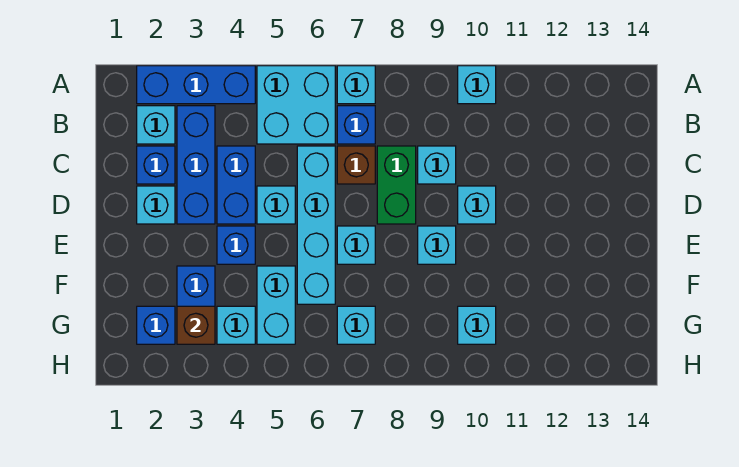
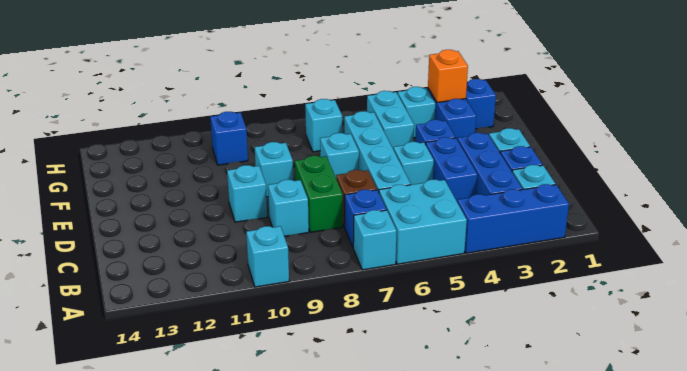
brown brick G3 level 2 -> orange brick G3 level 2
cyan brick G10 level 1 -> blue brick G10 level 1

